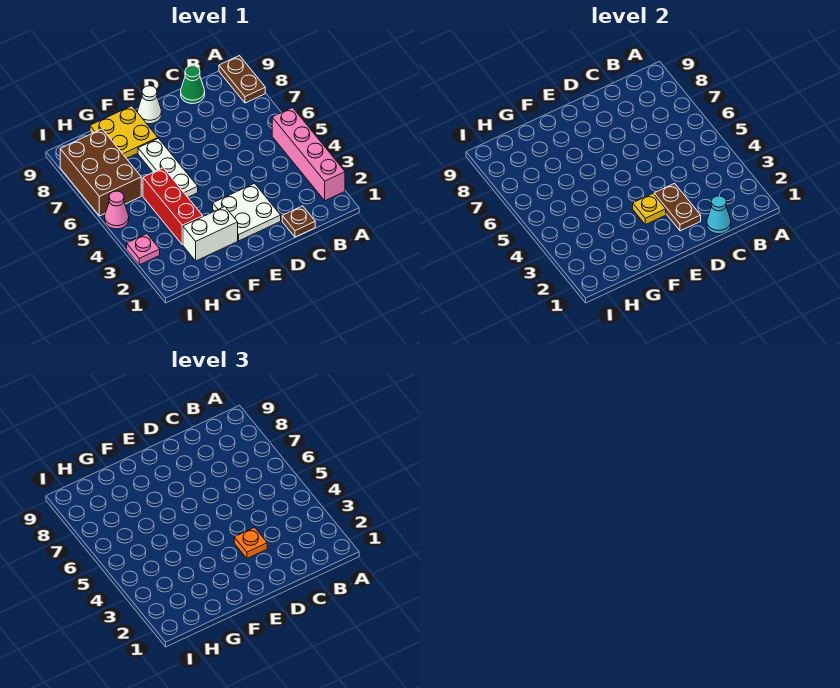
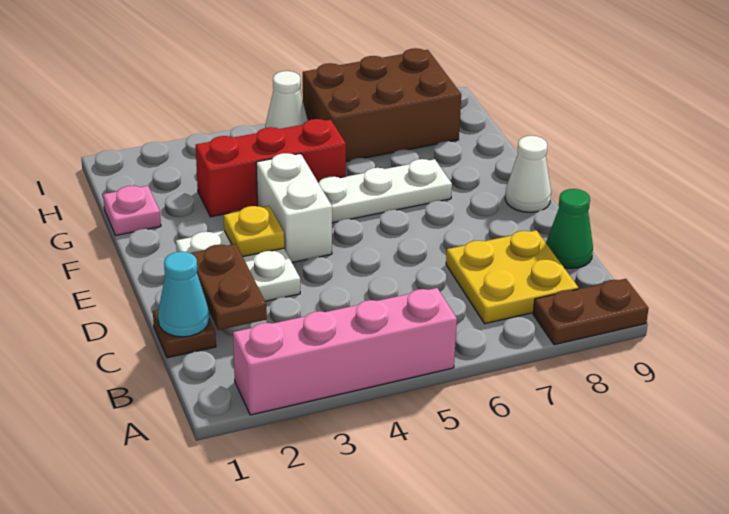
brown plate D2:D3 level 2 -> brown plate C2:D2 level 2
orange plate D3 level 3 -> none
white brick F2:G2 level 1 -> white brick E4:F4 level 1
yellow plate F8:G9 level 1 -> yellow plate B7:C8 level 1
pink plate I3 level 1 -> pink plate G1 level 1
pink cone I5 level 1 -> white cone I5 level 1

